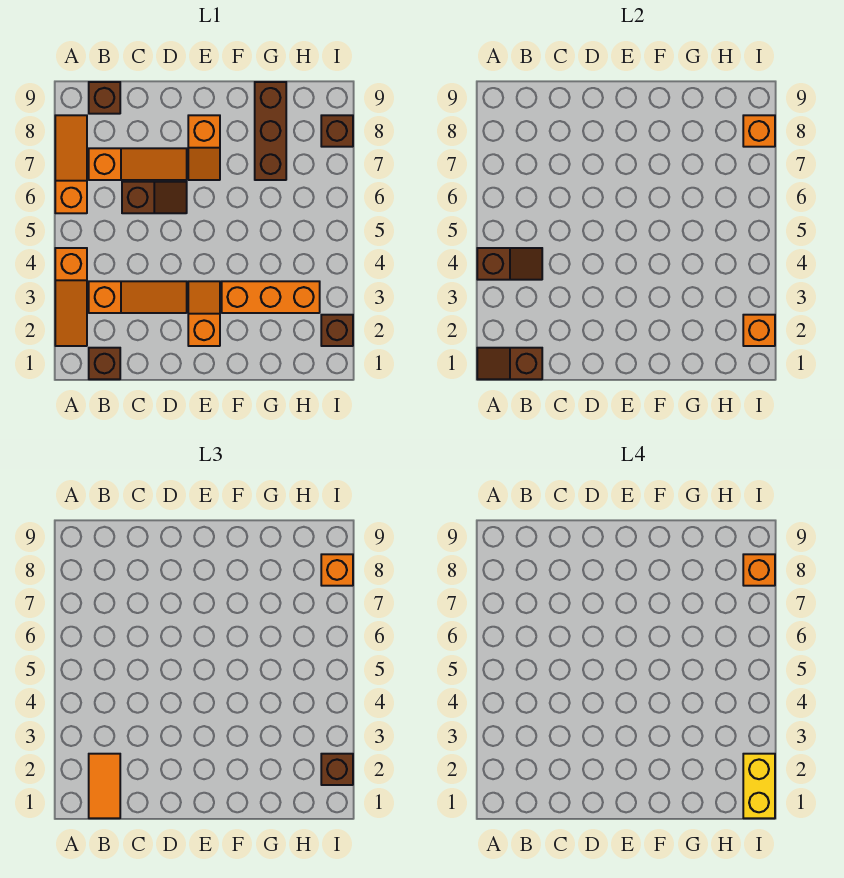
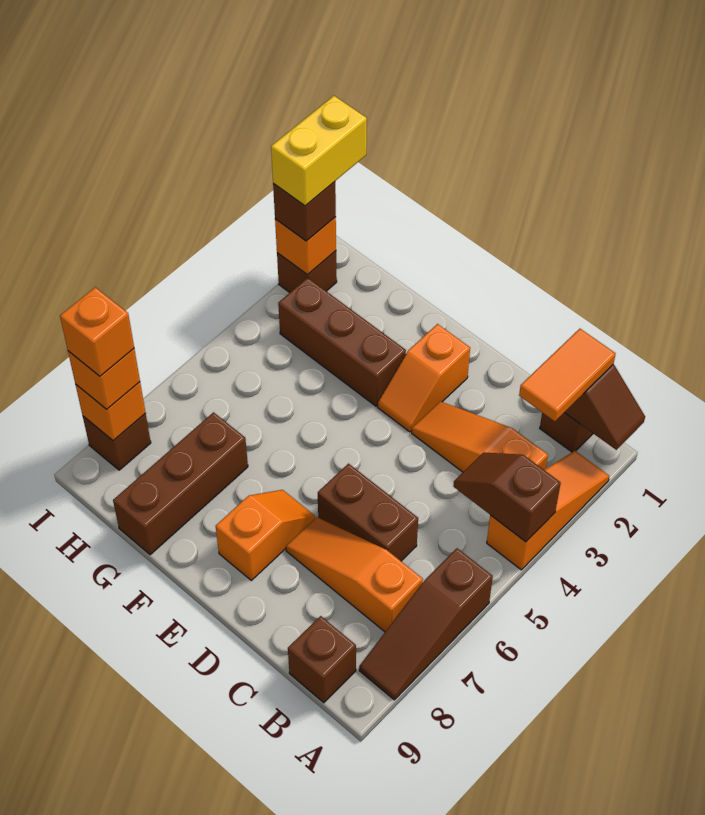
orange slope A6:A8 level 1 top 6 -> brown slope A6:A8 level 1 top 6
brown slope C6:D6 level 1 top C -> brown brick C6:D6 level 1
orange brick F3:H3 level 1 -> brown brick F3:H3 level 1

